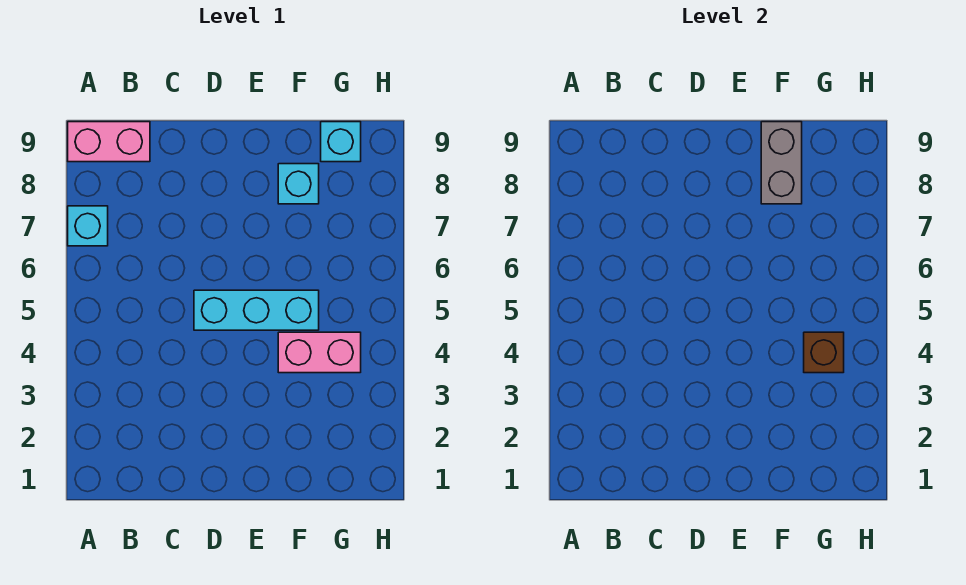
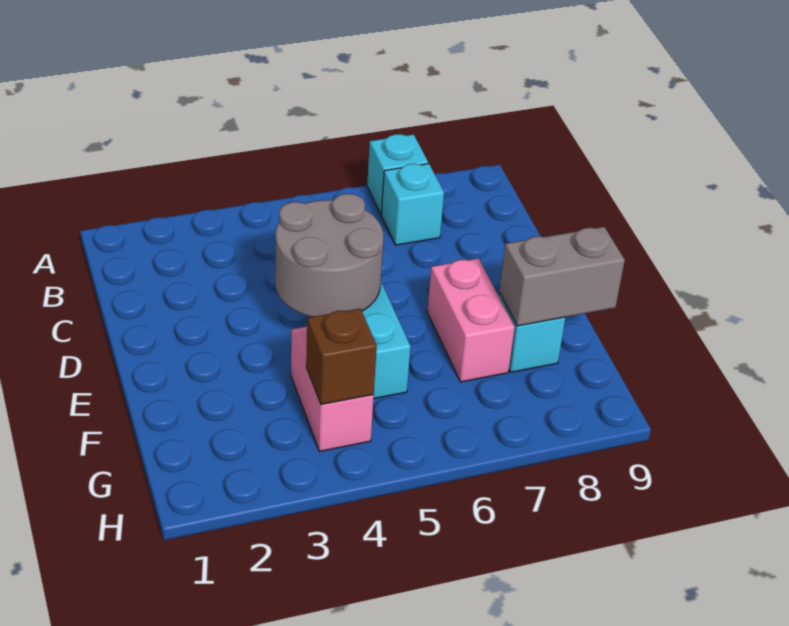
pink brick A9:B9 level 1 -> pink brick E7:F7 level 1
none -> grey round brick D4:E5 level 2
cyan brick G9 level 1 -> cyan brick B7 level 1

